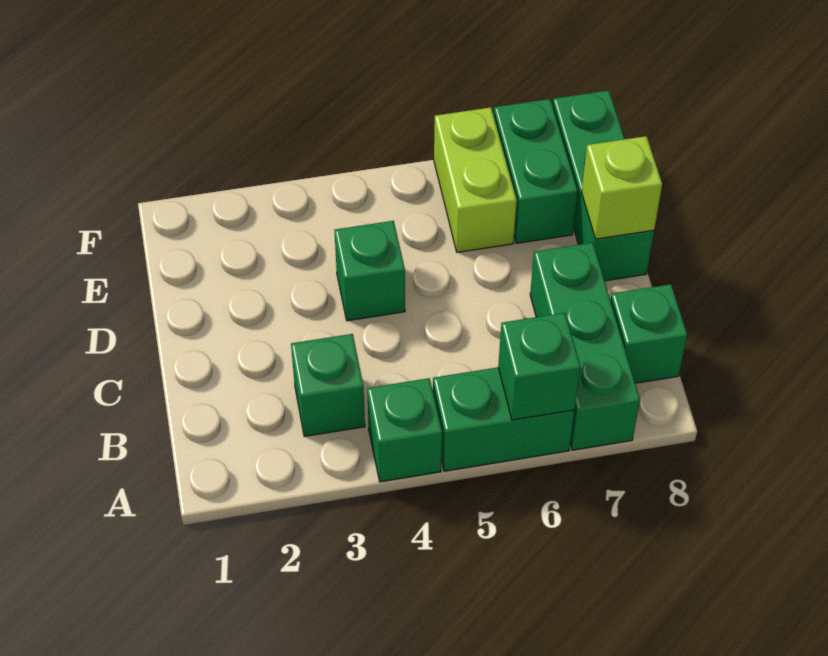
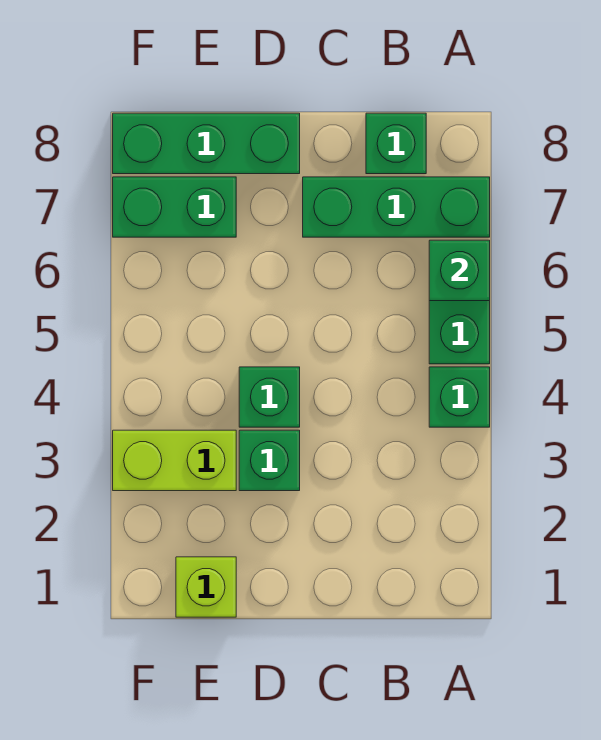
green brick B3 level 1 -> green brick D3 level 1
lime brick D8 level 2 -> lime brick E1 level 1
lime brick E6:F6 level 1 -> lime brick E3:F3 level 1

